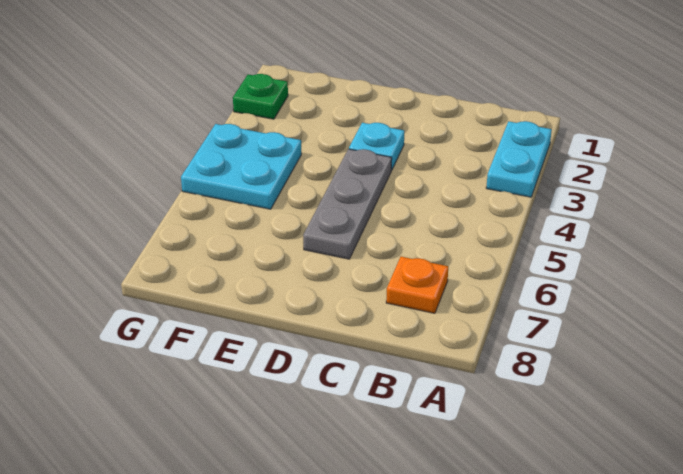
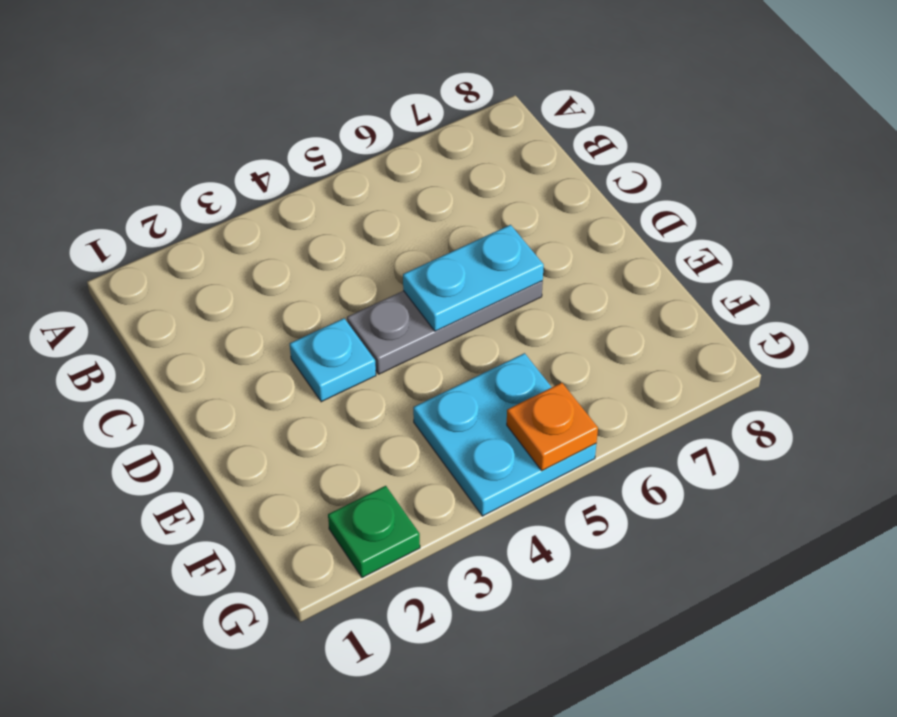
cyan plate A2:A3 level 1 -> cyan plate D5:D6 level 2
orange plate B7 level 1 -> orange plate G5 level 2

